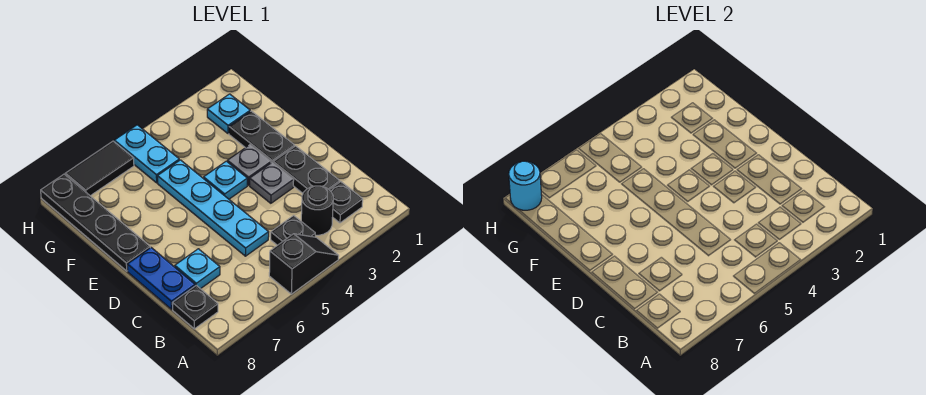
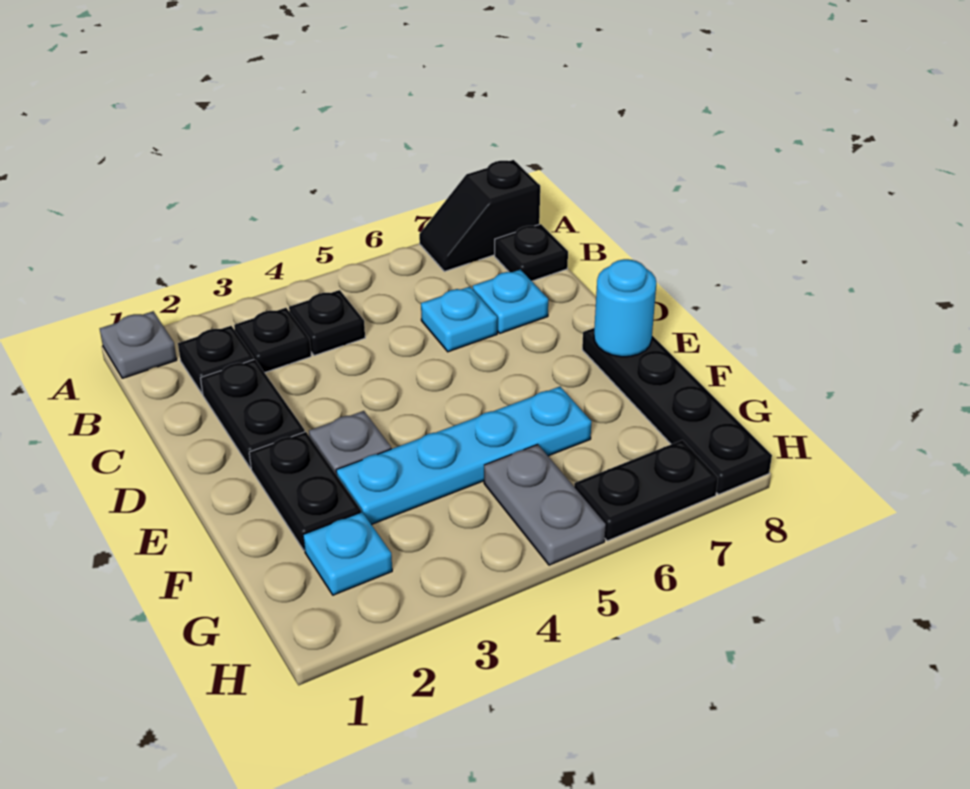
black slope A4:A5 level 1 top 5 -> black slope A7:A8 level 1 top 8
black round brick B3 level 1 -> black plate B3 level 1
cyan plate C5:F5 level 1 -> cyan plate F3:F6 level 1
blue plate C8:D8 level 1 -> none
grey plate D3 level 1 -> grey plate A1 level 1
cyan plate E4 level 1 -> cyan plate C6 level 1
cyan plate G5:H5 level 1 -> grey plate G5:H5 level 1
black tile H6:H7 level 1 -> black plate H6:H7 level 1
cyan round brick H8 level 2 -> cyan round brick E8 level 2

